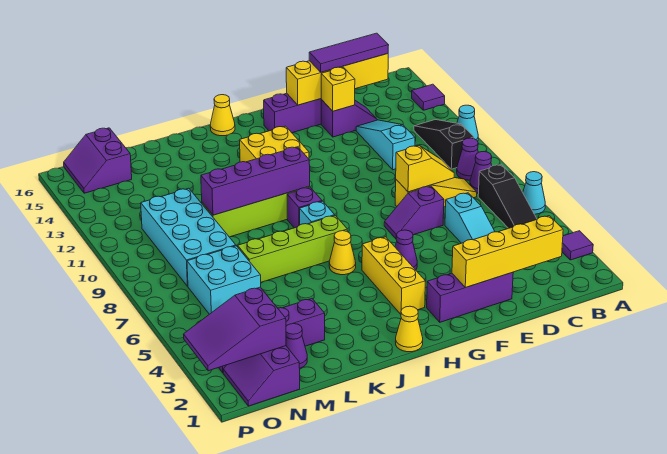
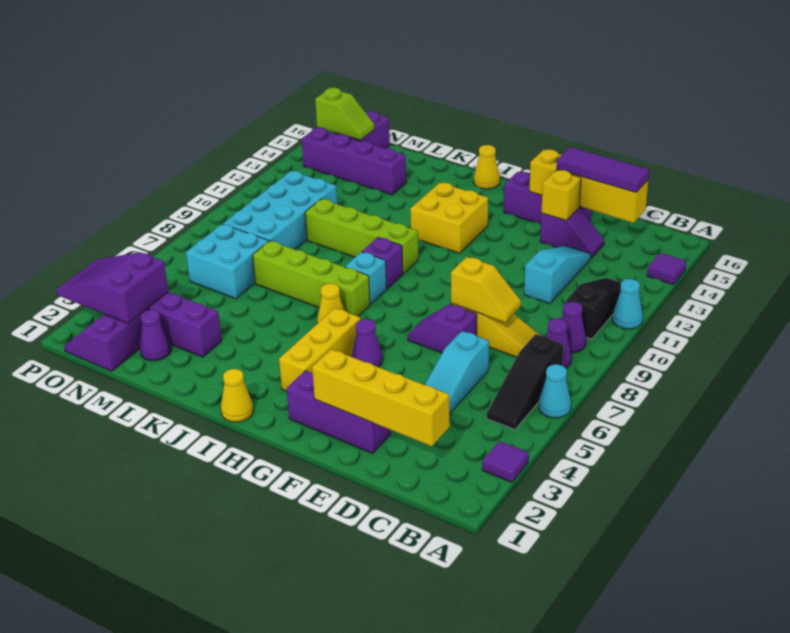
purple brick I10:L10 level 2 -> purple brick L14:O14 level 1
none -> lime slope N15:O15 level 2 top O

